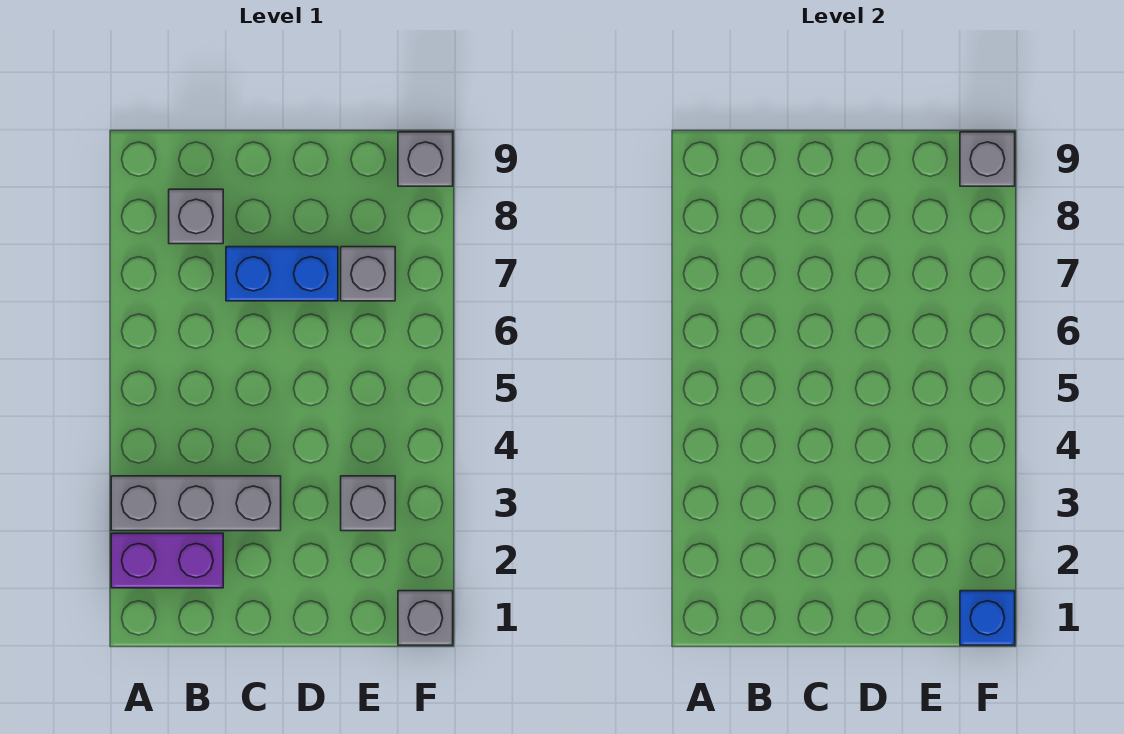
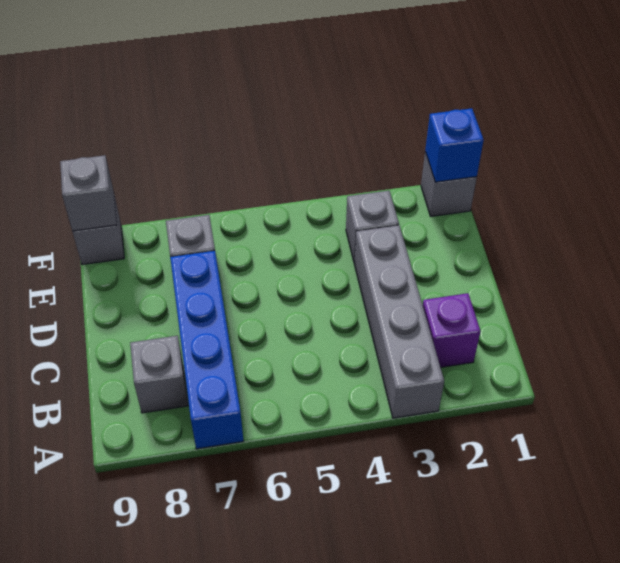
purple brick A2:B2 level 1 -> purple brick B2 level 1
grey brick A3:C3 level 1 -> grey brick A3:D3 level 1
blue brick C7:D7 level 1 -> blue brick A7:D7 level 1

